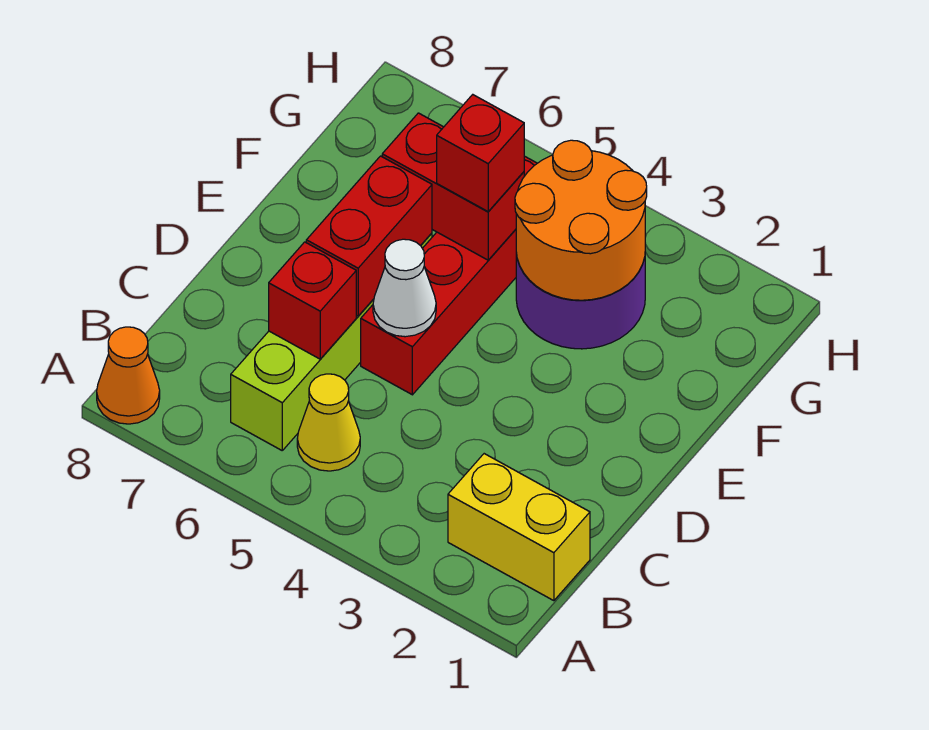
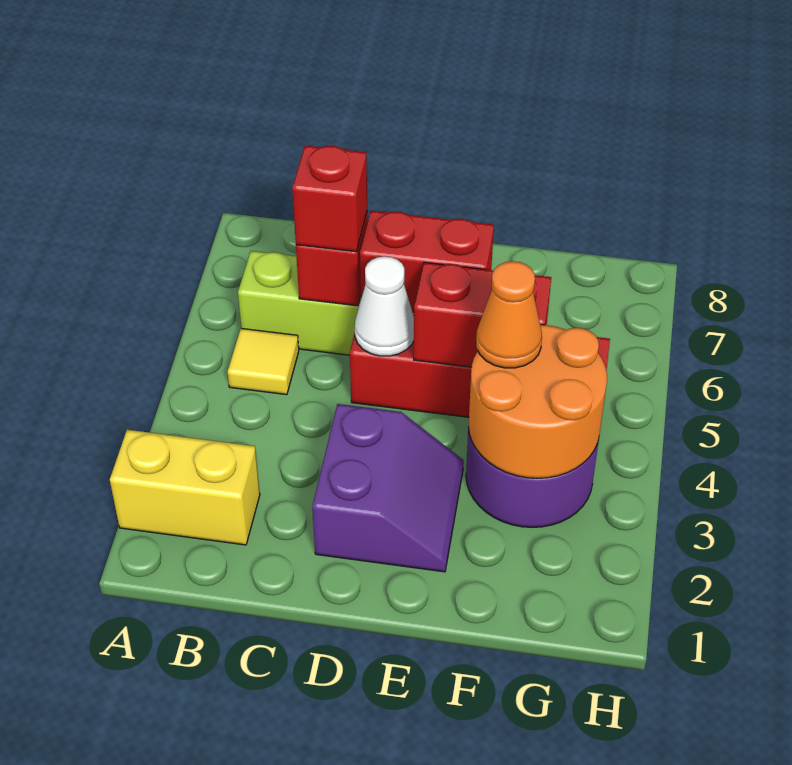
orange cone A8 level 1 -> orange cone F4 level 3
yellow brick B1:B2 level 1 -> yellow brick A2:B2 level 1
yellow cone B5 level 1 -> yellow tile B5 level 1
none -> purple slope D2:E3 level 1 top D
red brick F5:F6 level 2 -> red brick E5:F5 level 2
red brick F5 level 3 -> red brick C6 level 3

